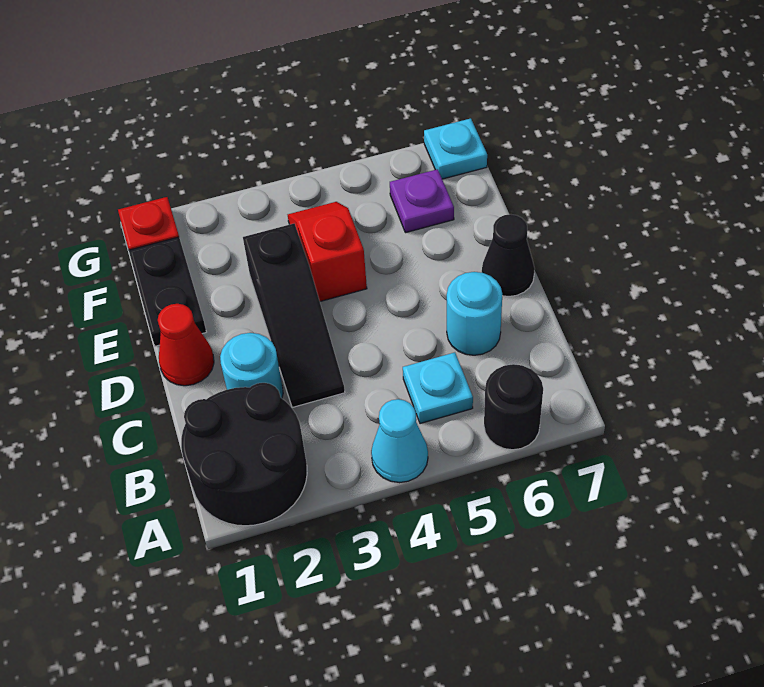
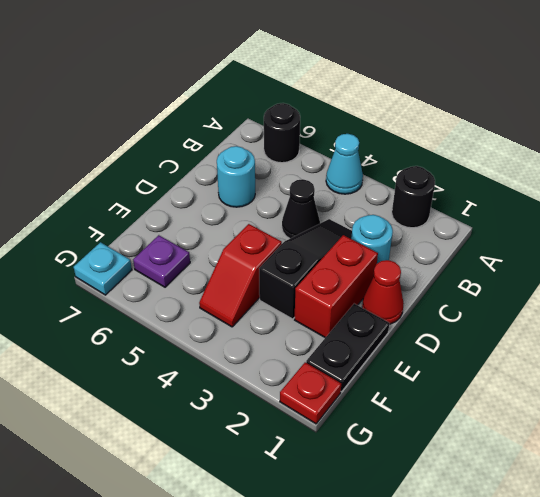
black round brick A1:B2 level 1 -> black round brick A2 level 1
cyan plate B5 level 1 -> none
none -> red brick D2:E2 level 1
black cone D7 level 1 -> black cone C4 level 1

